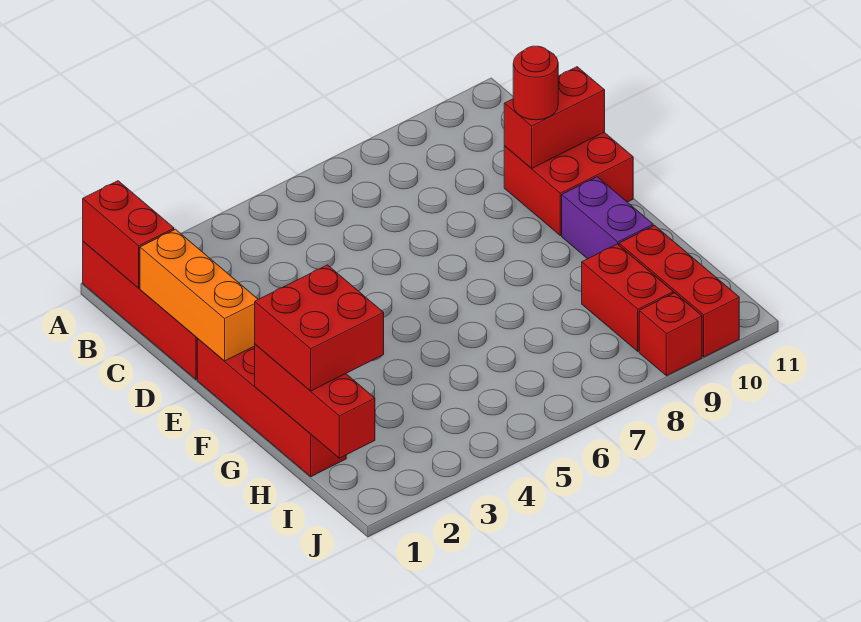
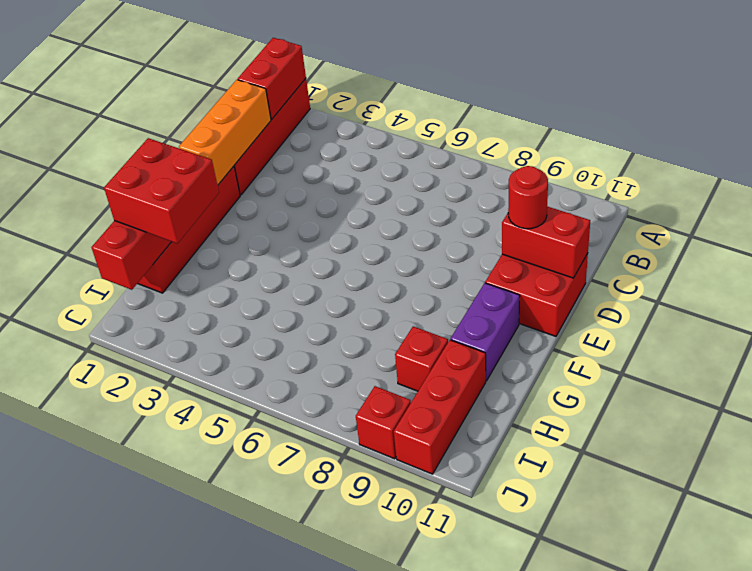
red brick H9:I9 level 1 -> red brick H9 level 1

